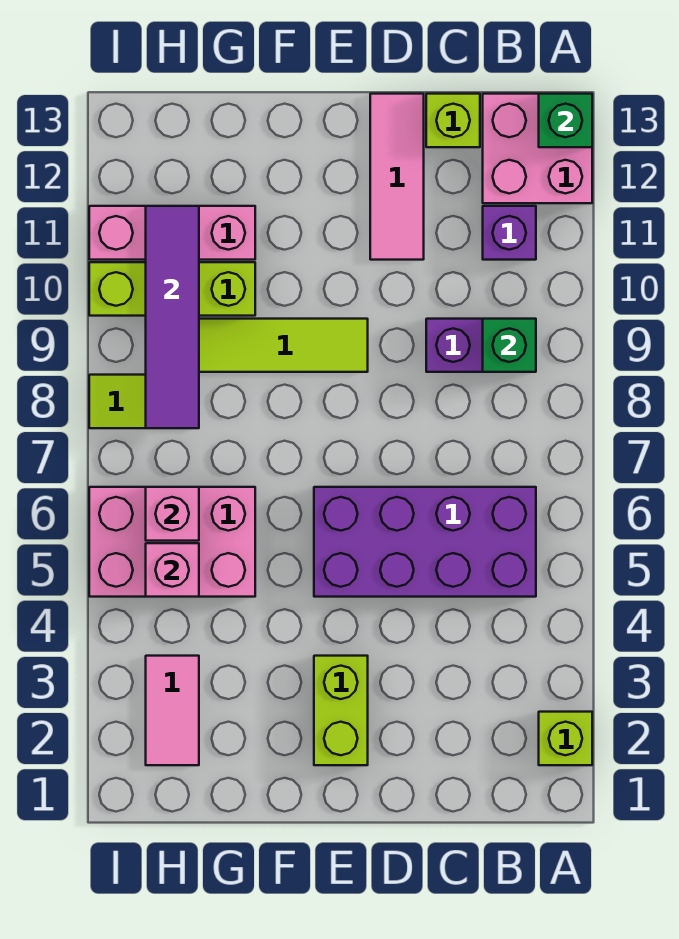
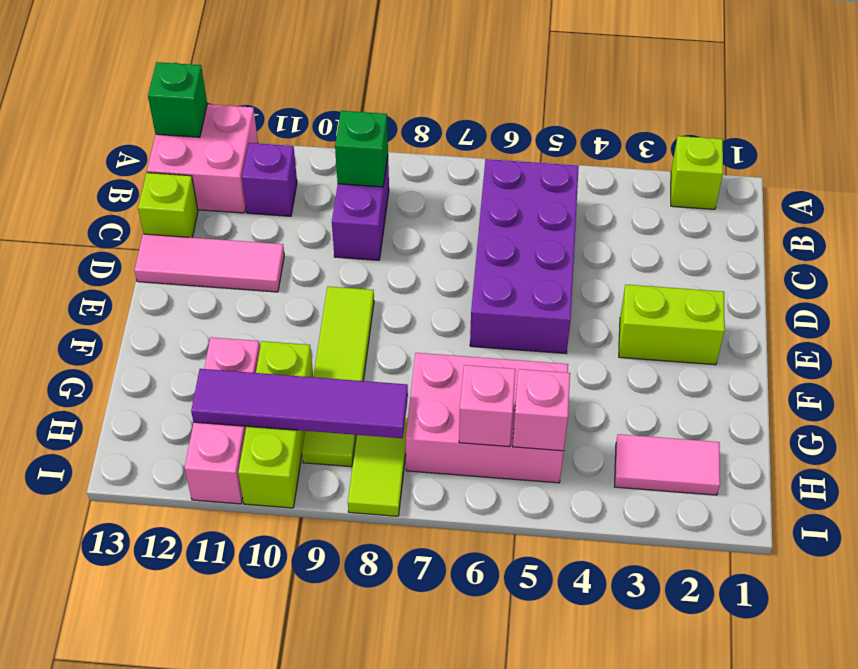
pink brick G5:I6 level 1 -> pink brick G5:H7 level 1

